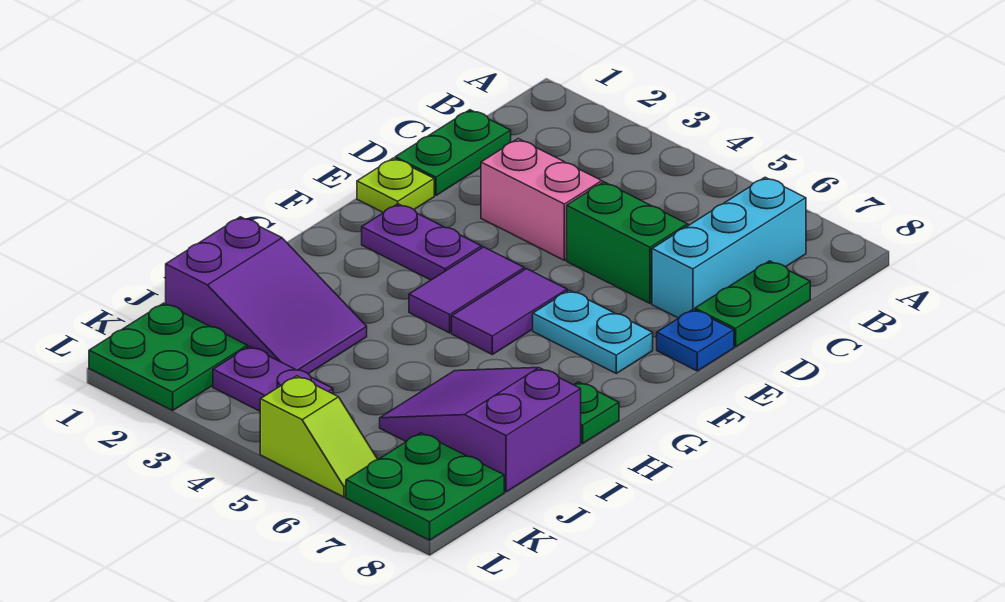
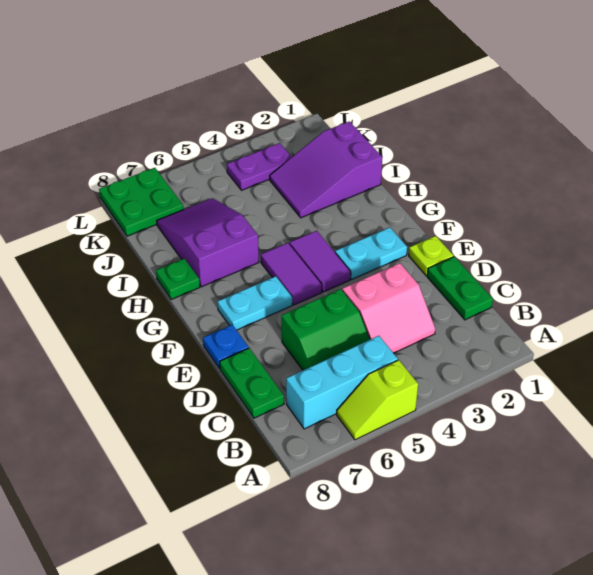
cyan brick B7:D7 level 1 -> cyan brick B5:B7 level 1
purple plate F2:F3 level 1 -> cyan plate F2:F3 level 1
purple slope I6:J8 level 1 top 8 -> purple slope H6:J7 level 1 top H
green plate K1:L2 level 1 -> none
lime slope L5:L6 level 1 top 5 -> lime slope A5:A6 level 1 top 5

